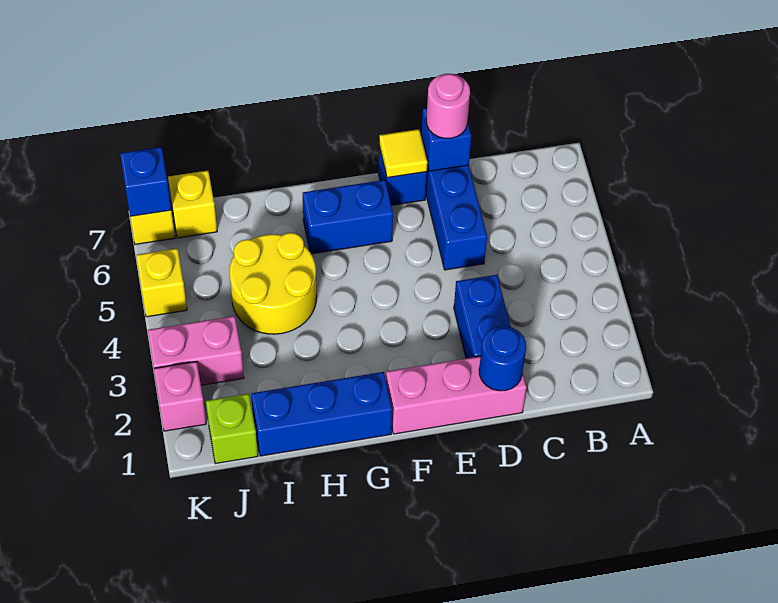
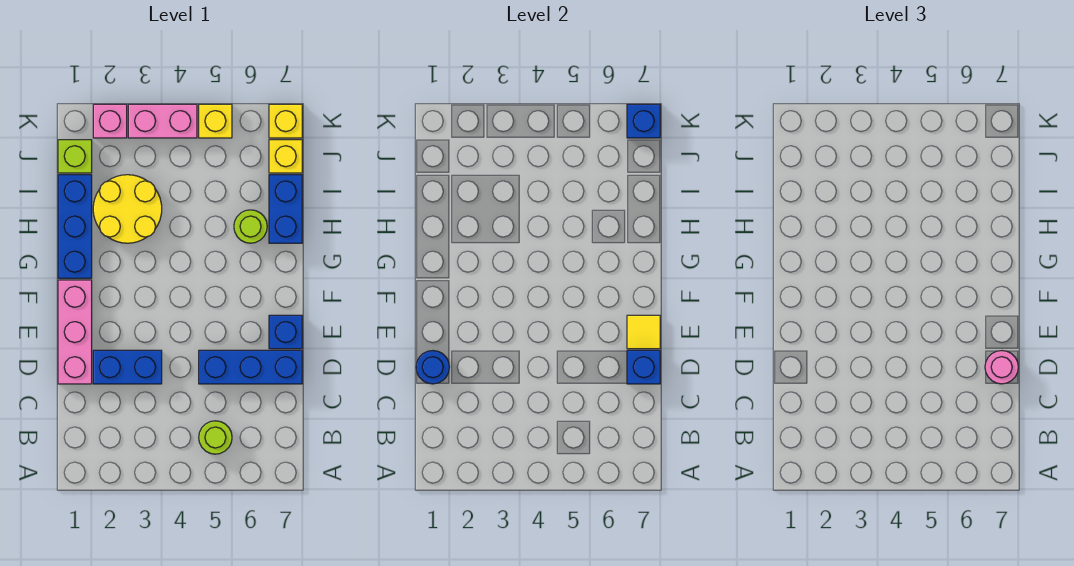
none -> lime round brick B5 level 1
blue brick F6:G6 level 1 -> blue brick H7:I7 level 1
yellow round brick H4:I5 level 1 -> yellow round brick H2:I3 level 1
none -> lime round brick H6 level 1
pink brick J3:K3 level 1 -> pink brick K3:K4 level 1

